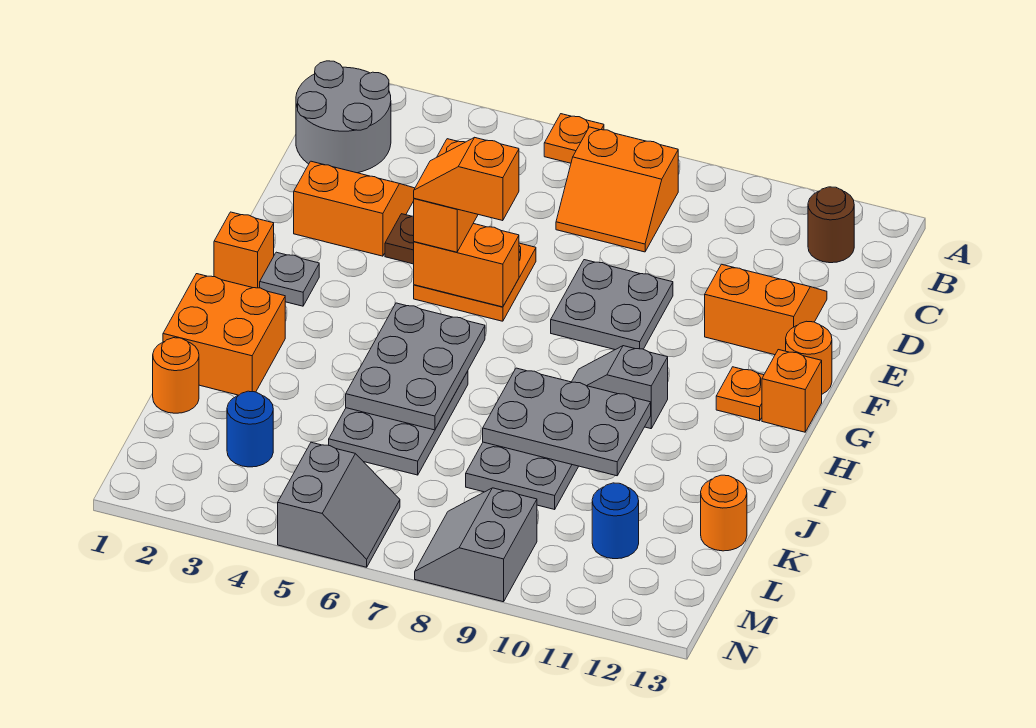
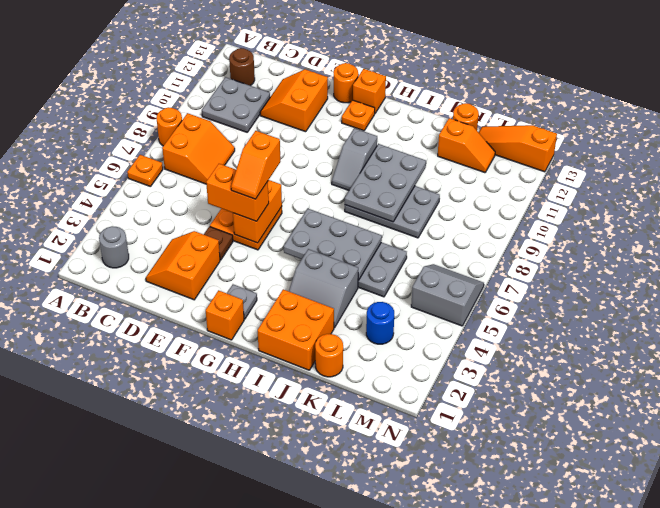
none -> orange round brick A8 level 1
grey round brick B1:C2 level 1 -> grey round brick B2 level 1
grey plate E8:F9 level 1 -> grey plate B10:C11 level 1
none -> orange slope K12:L12 level 1 top K
blue round brick L11 level 1 -> none
none -> orange slope L13:N13 level 1 top N
grey slope M8:N9 level 1 top 9 -> grey slope I3:J4 level 1 top 4

